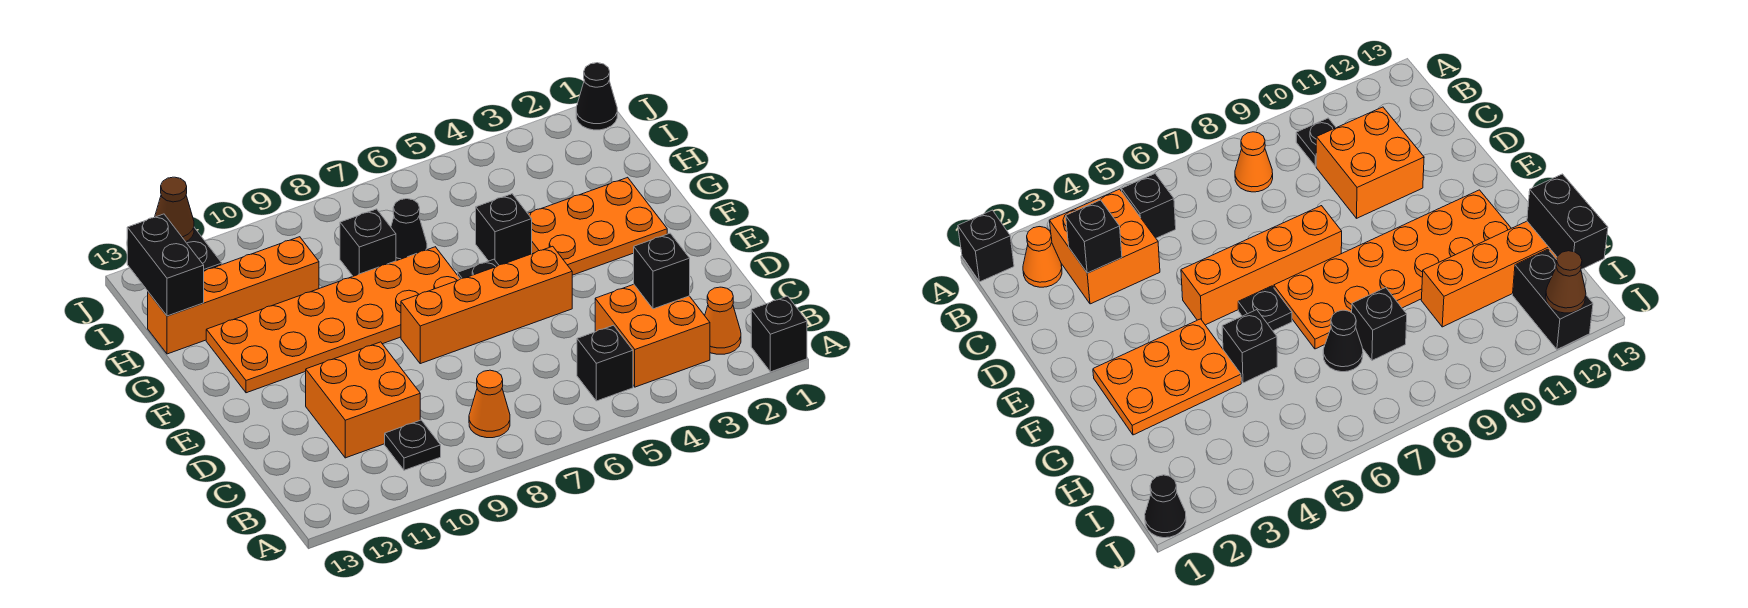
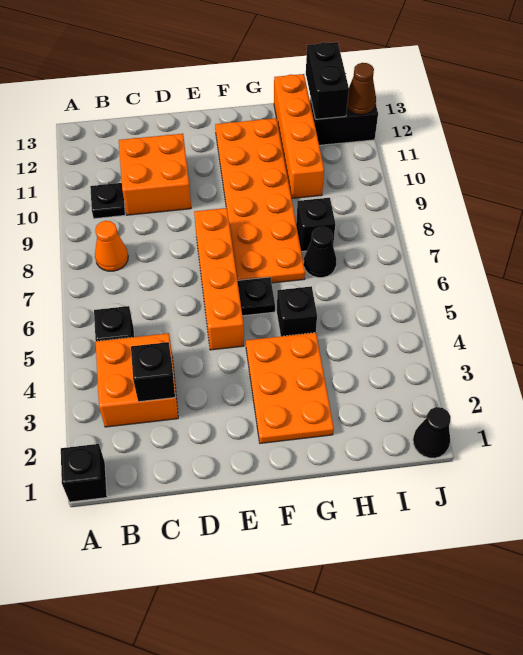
orange cone B2 level 1 -> none
black brick H13:I13 level 2 -> black brick I12:I13 level 2

